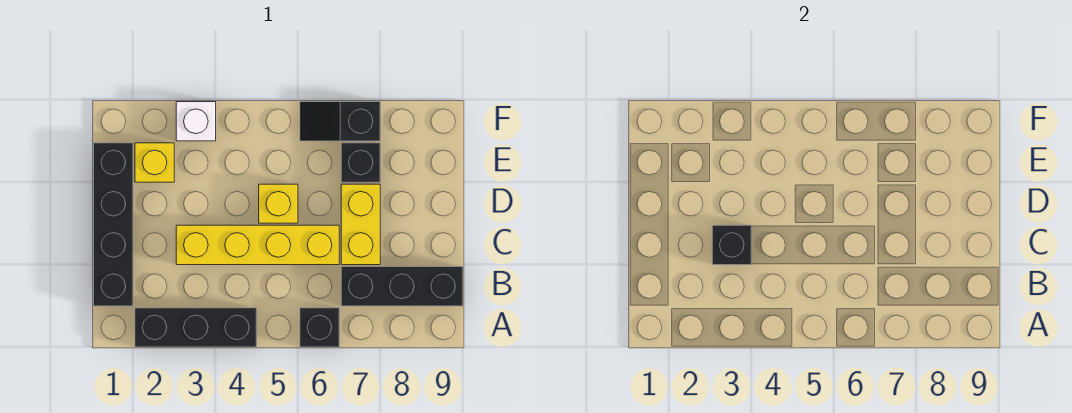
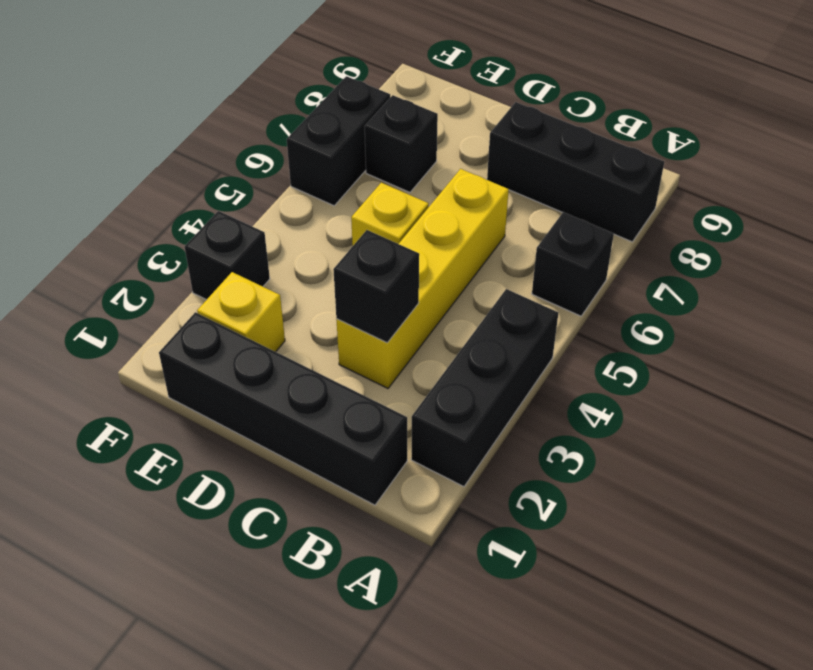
black brick B7:B9 level 1 -> black brick A8:C8 level 1
yellow brick C7:D7 level 1 -> none
white brick F3 level 1 -> black brick F3 level 1
black slope F6:F7 level 1 top 7 -> black brick F6:F7 level 1

